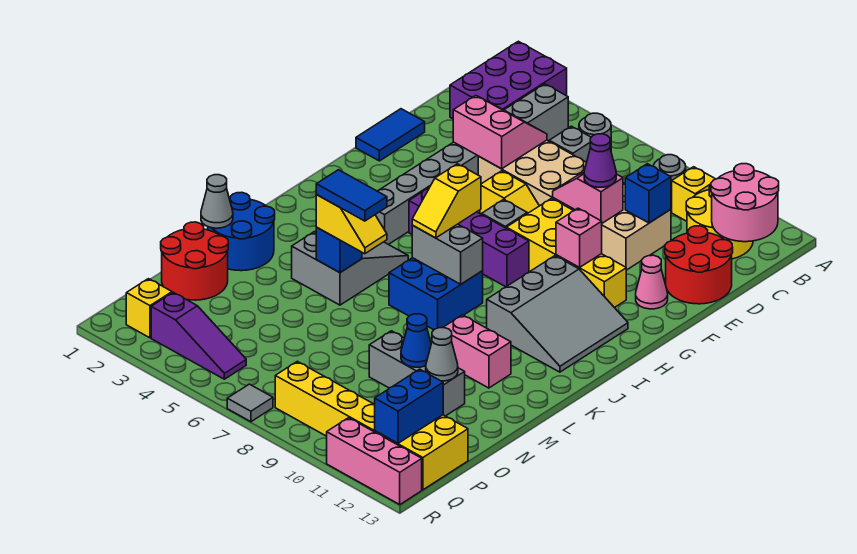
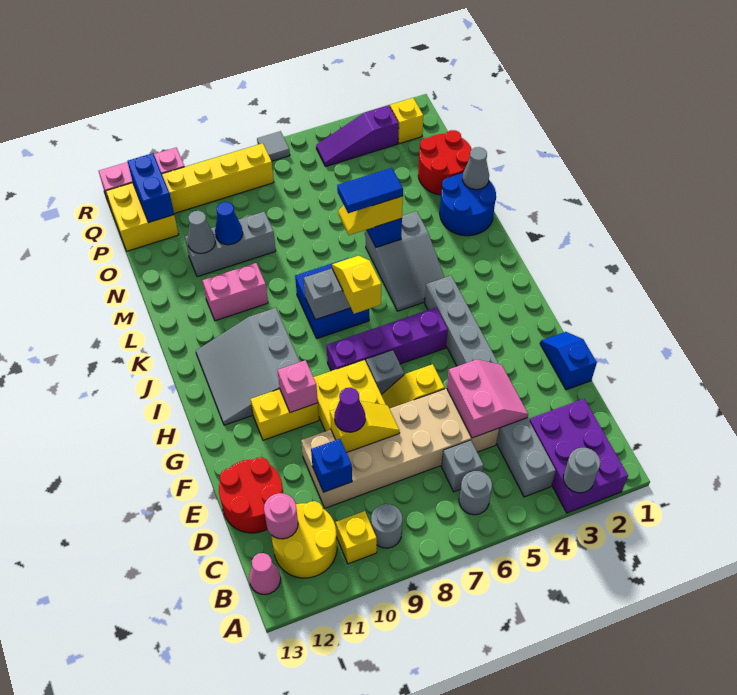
none -> grey round brick A3 level 2
pink round brick B12:C13 level 2 -> pink round brick C12 level 2
pink slope D4:E5 level 2 top E -> pink slope D4:E5 level 2 top 5
blue tile E1:F1 level 1 -> blue slope E1:F1 level 1 top E
pink slope E8:E9 level 2 top 9 -> yellow slope E8:E9 level 2 top 9
pink cone F12 level 1 -> pink cone B13 level 1

